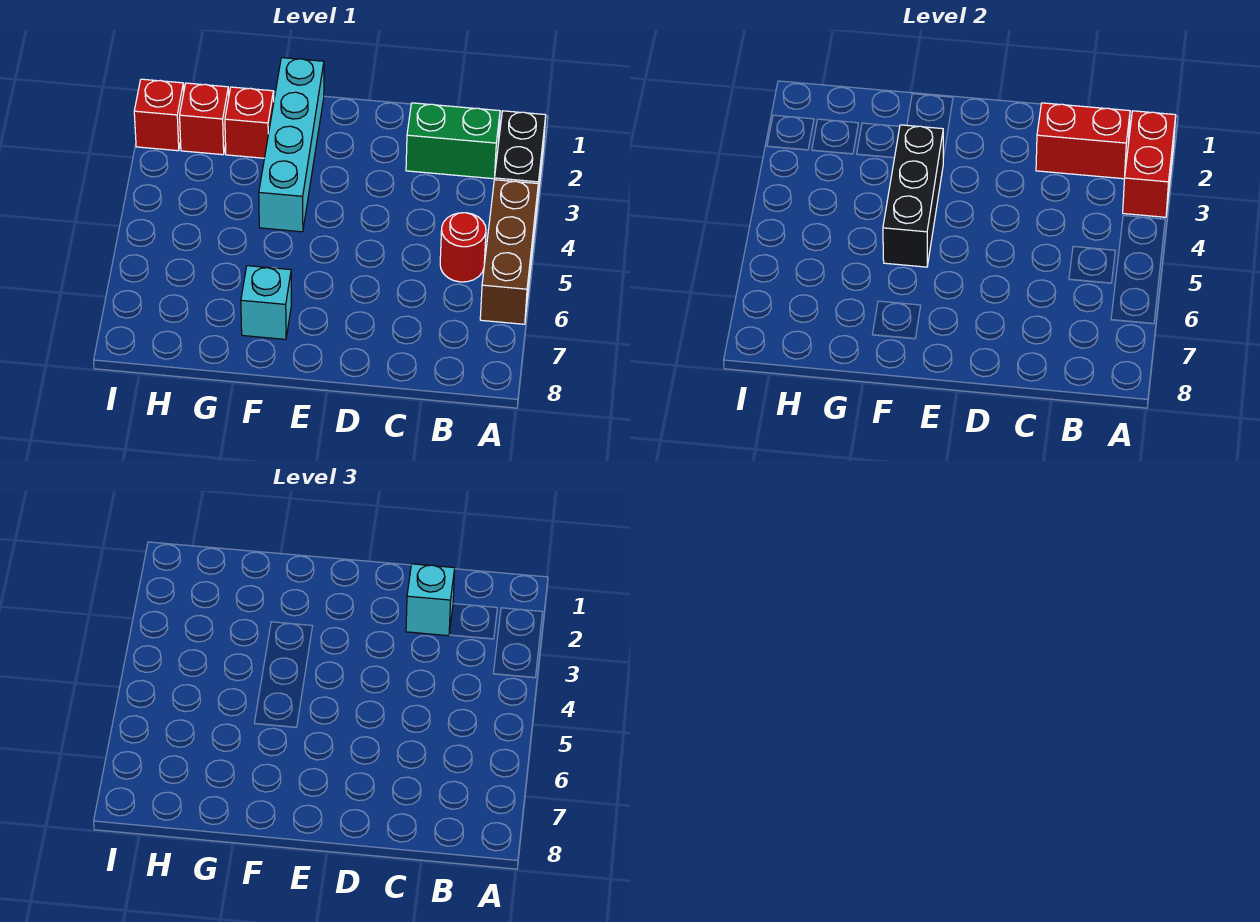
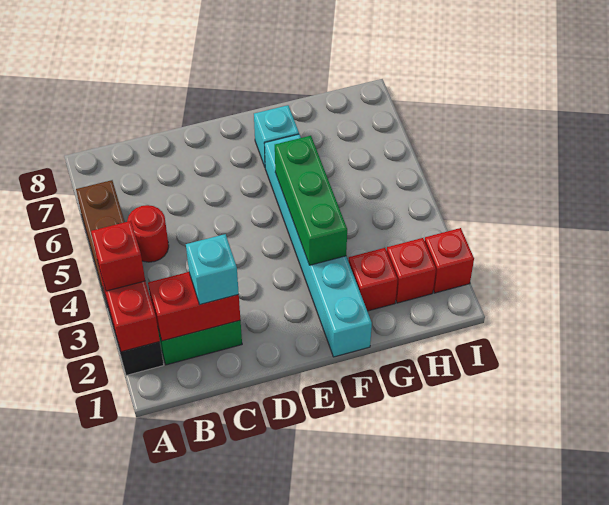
none -> red brick A3 level 3
cyan brick F1:F4 level 1 -> cyan brick F1:F6 level 1
black brick F3:F5 level 2 -> green brick F3:F5 level 2

